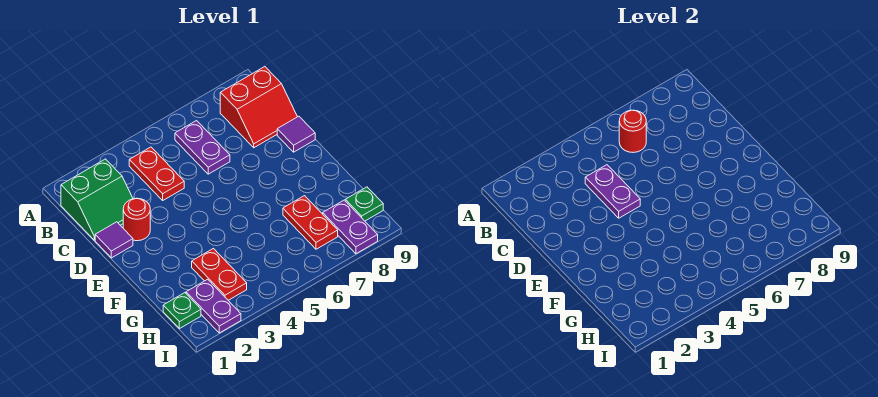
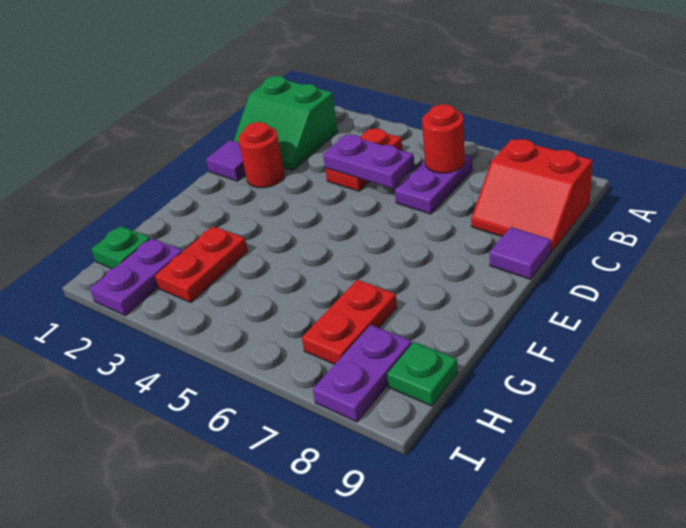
purple plate C4:D4 level 2 -> purple plate C4:C5 level 2

